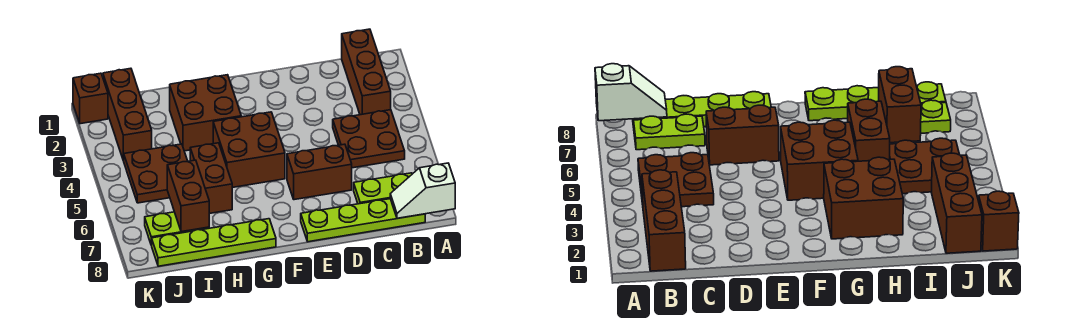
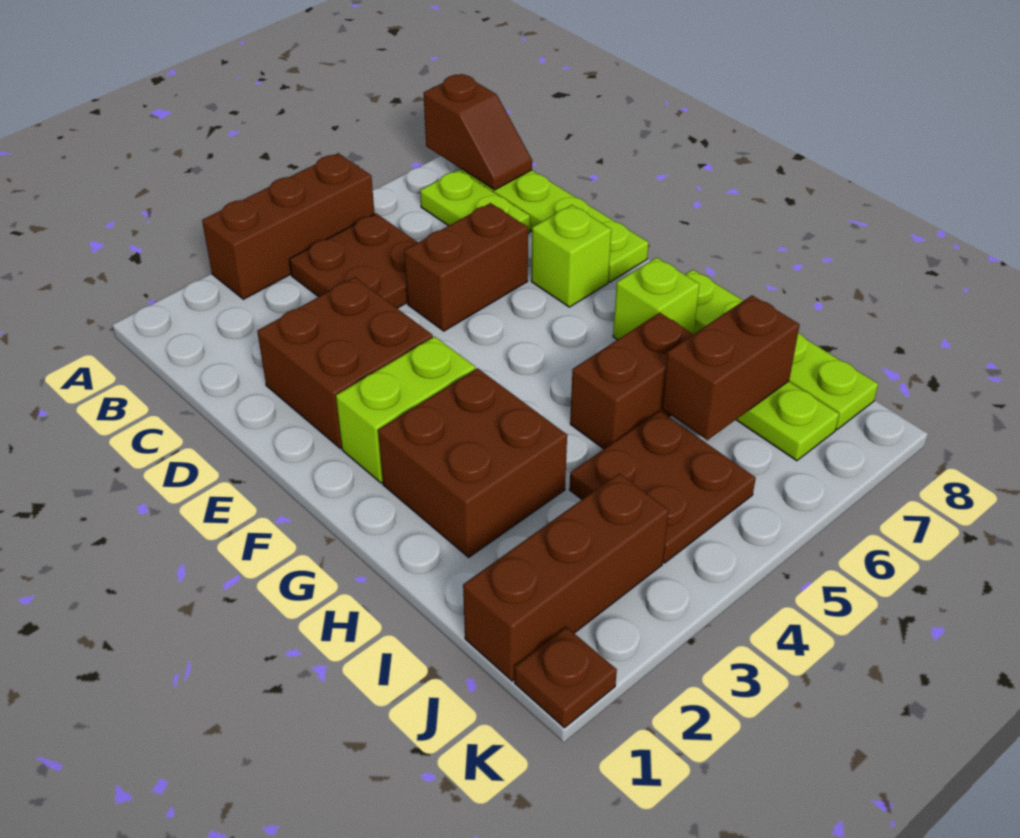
white slope A8:B8 level 2 top A -> brown slope A8:B8 level 2 top A
brown brick B1:B3 level 1 -> brown brick A3:A5 level 1
brown brick D6:E6 level 1 -> brown brick D5:D6 level 1
none -> lime brick E7 level 1
none -> lime brick F2:F3 level 1
brown brick F4:G5 level 1 -> brown brick D2:E3 level 1
none -> lime brick G7 level 1
brown brick K1 level 1 -> brown plate K1 level 1

